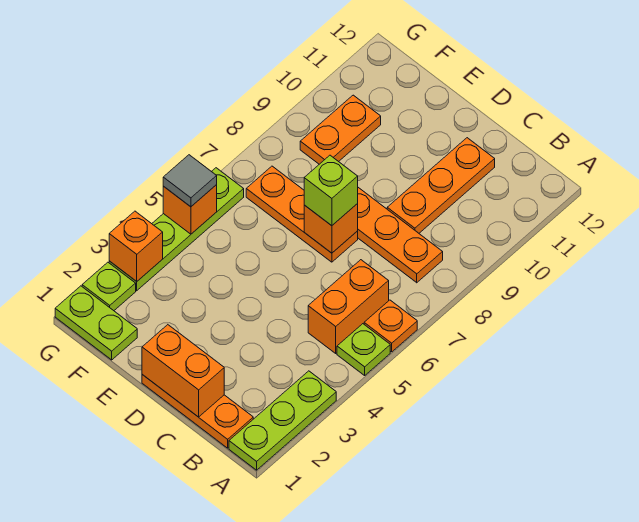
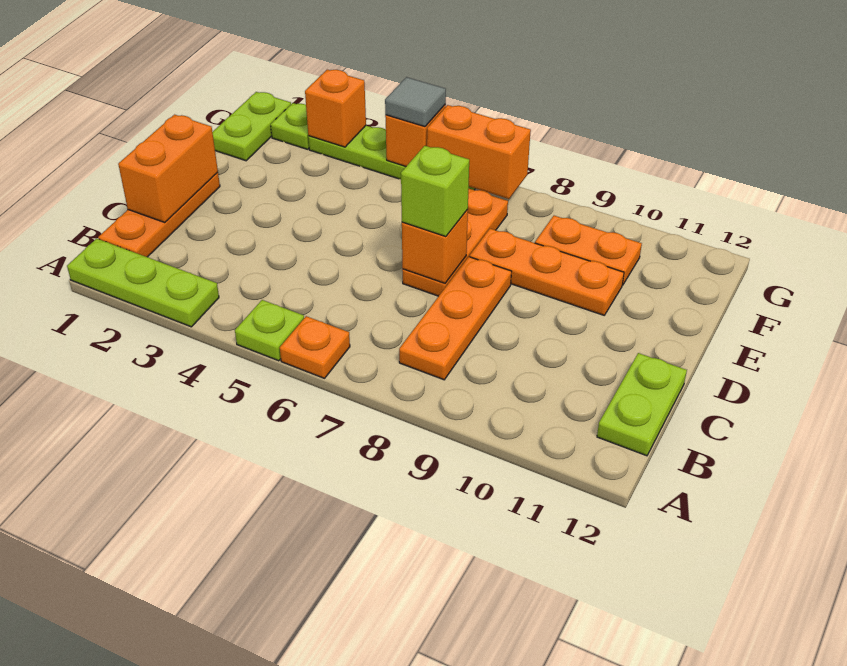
orange brick B5:B6 level 1 -> orange brick G6:G7 level 2
none -> lime plate B12:C12 level 1
orange plate C9:C11 level 1 -> orange plate E8:E10 level 1

